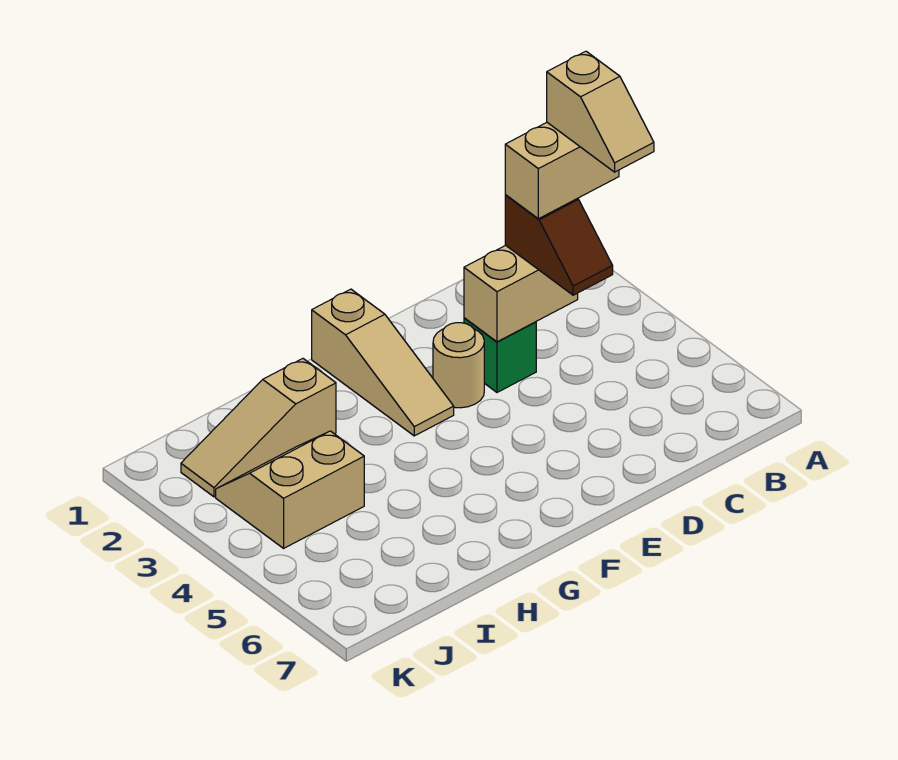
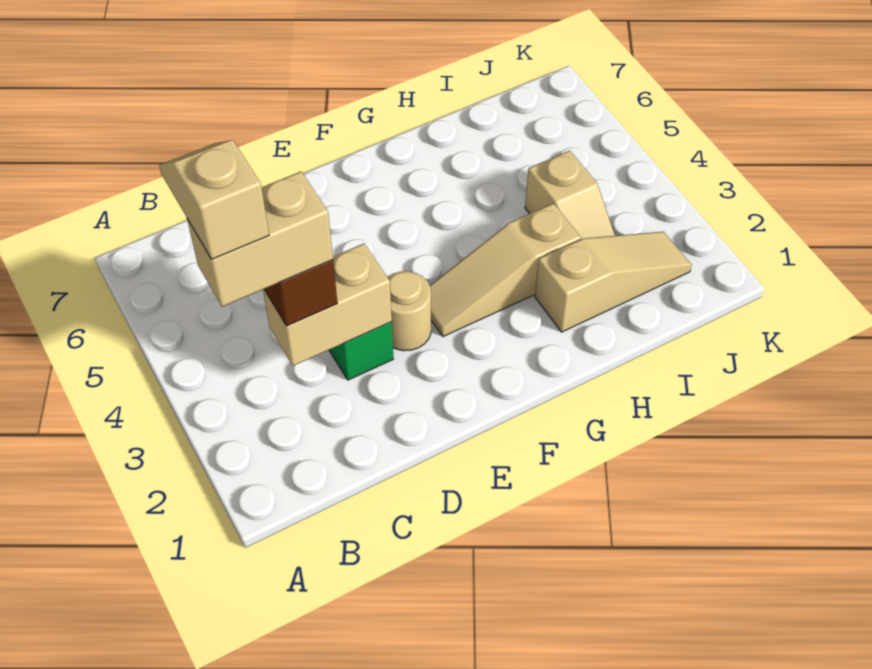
tan slope F1:F3 level 1 top 1 -> tan slope F3:H3 level 1 top H
tan slope I3:J4 level 1 top 4 -> tan slope I3:I4 level 1 top 4

